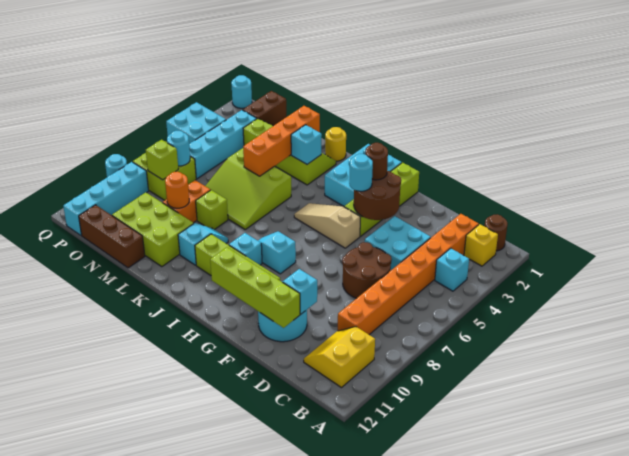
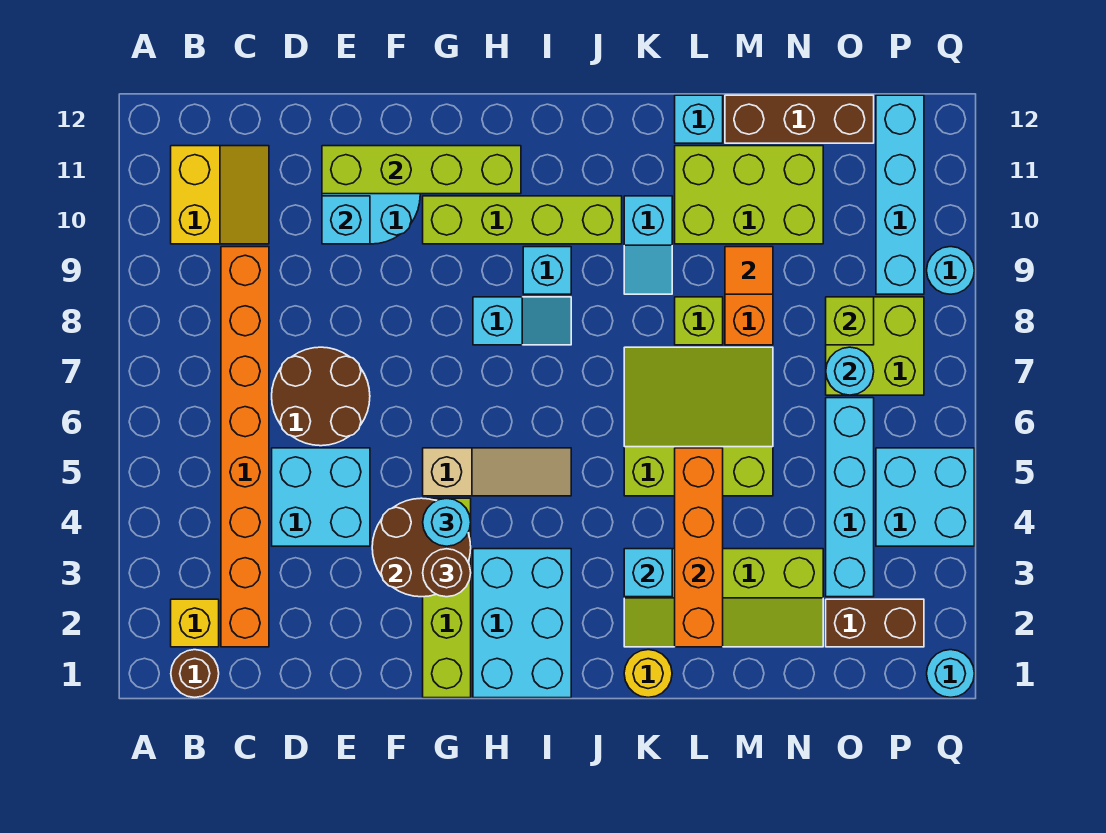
cyan brick B4 level 1 -> cyan brick L12 level 1
orange round brick M9 level 2 -> orange tile M9 level 2
brown brick O1:O2 level 1 -> brown brick O2:P2 level 1

